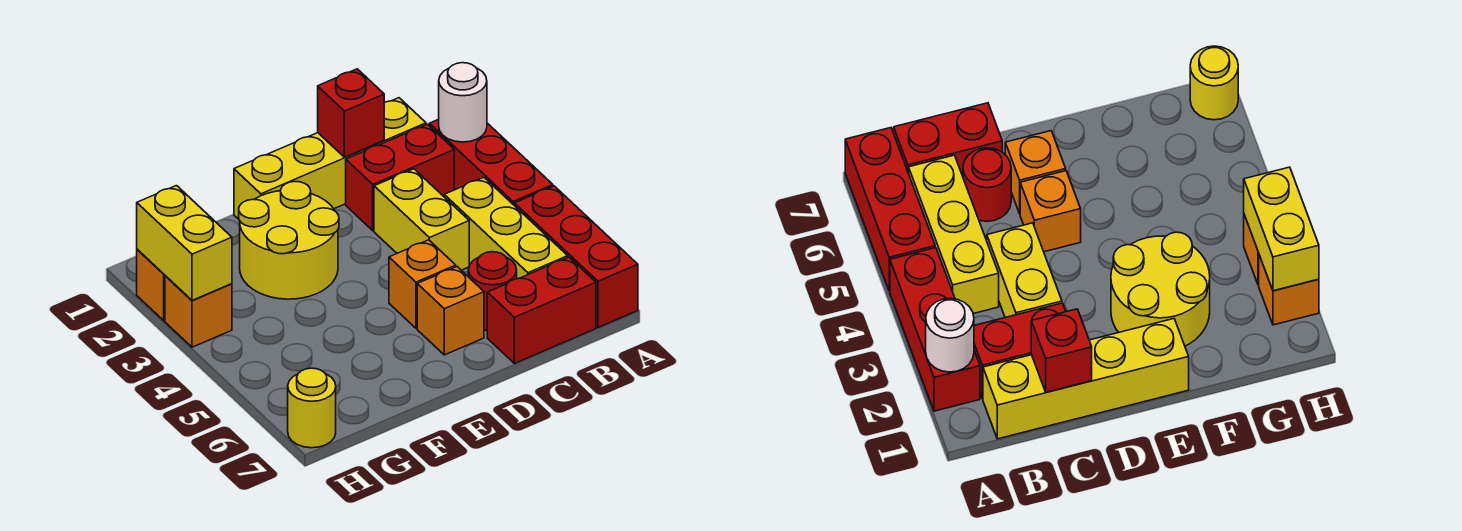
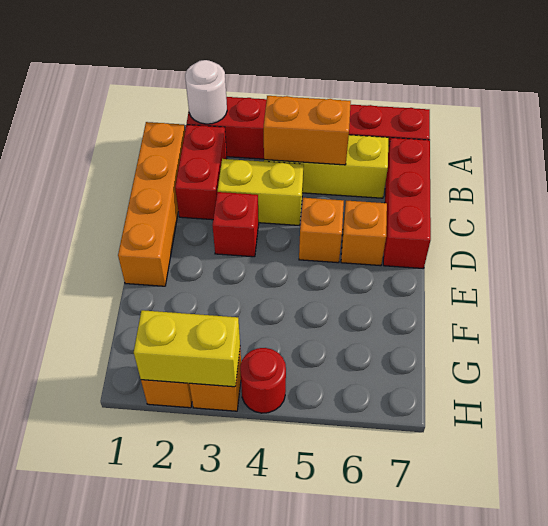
yellow brick B1:E1 level 1 -> orange brick B1:E1 level 1
none -> orange brick B4:B5 level 2
red brick B7:C7 level 1 -> red brick B7:D7 level 1
red brick C1 level 2 -> red brick D3 level 1
red round brick C6 level 1 -> red round brick H4 level 1
yellow round brick E2:F3 level 1 -> none
yellow round brick H7 level 1 -> none

